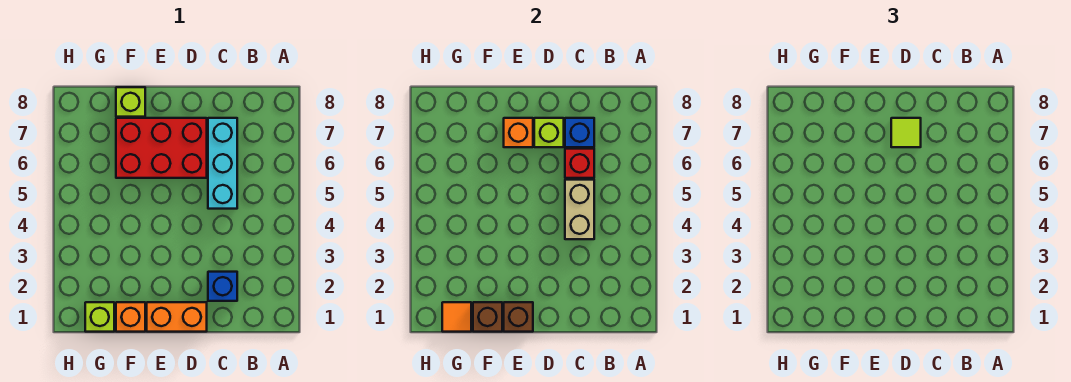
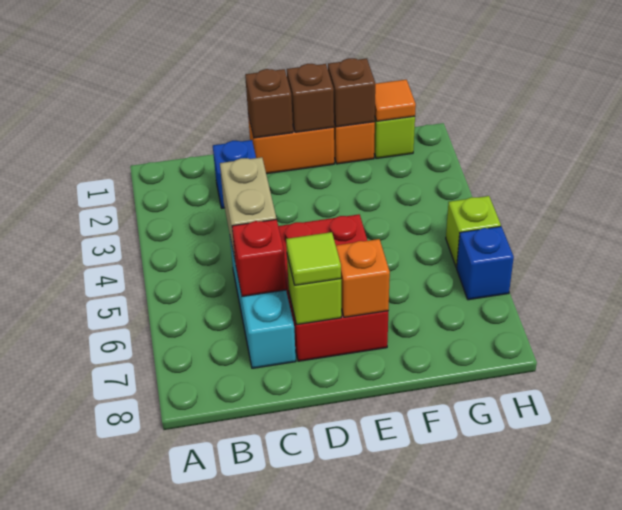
blue brick C7 level 2 -> blue brick H6 level 1
none -> brown brick D1 level 2
red brick D6:F7 level 1 -> red brick D5:E7 level 1
lime brick F8 level 1 -> lime brick H5 level 1

